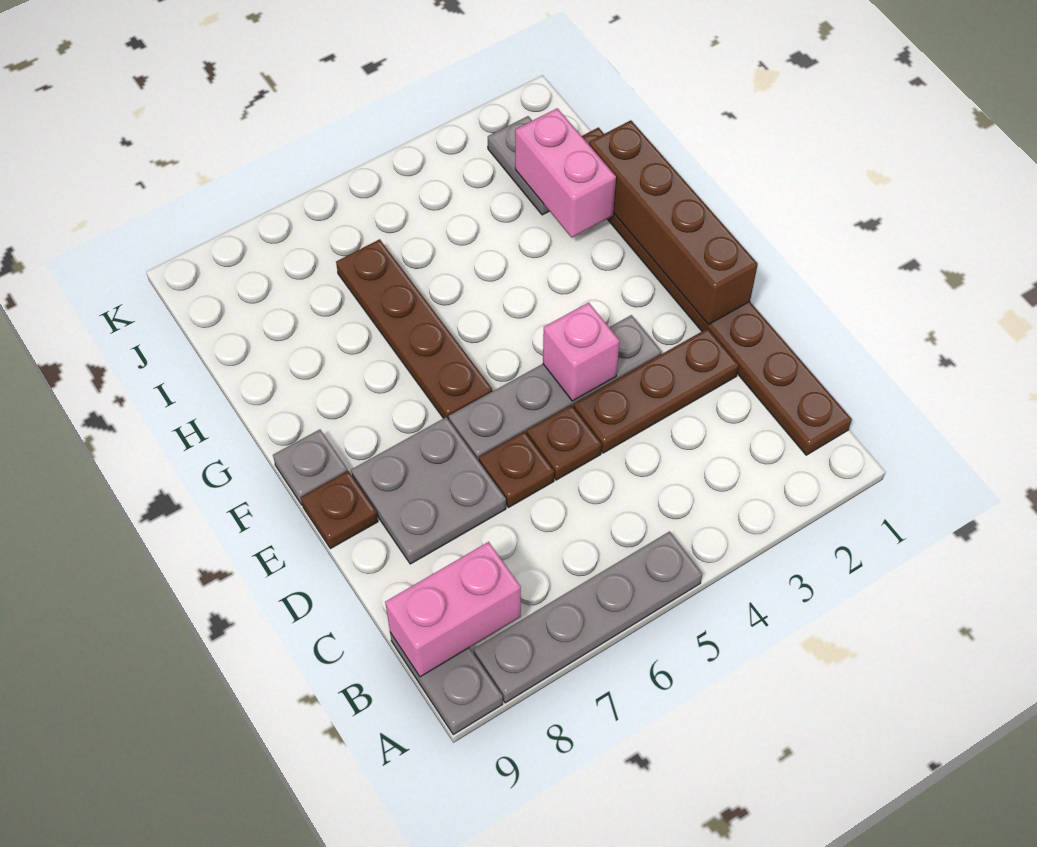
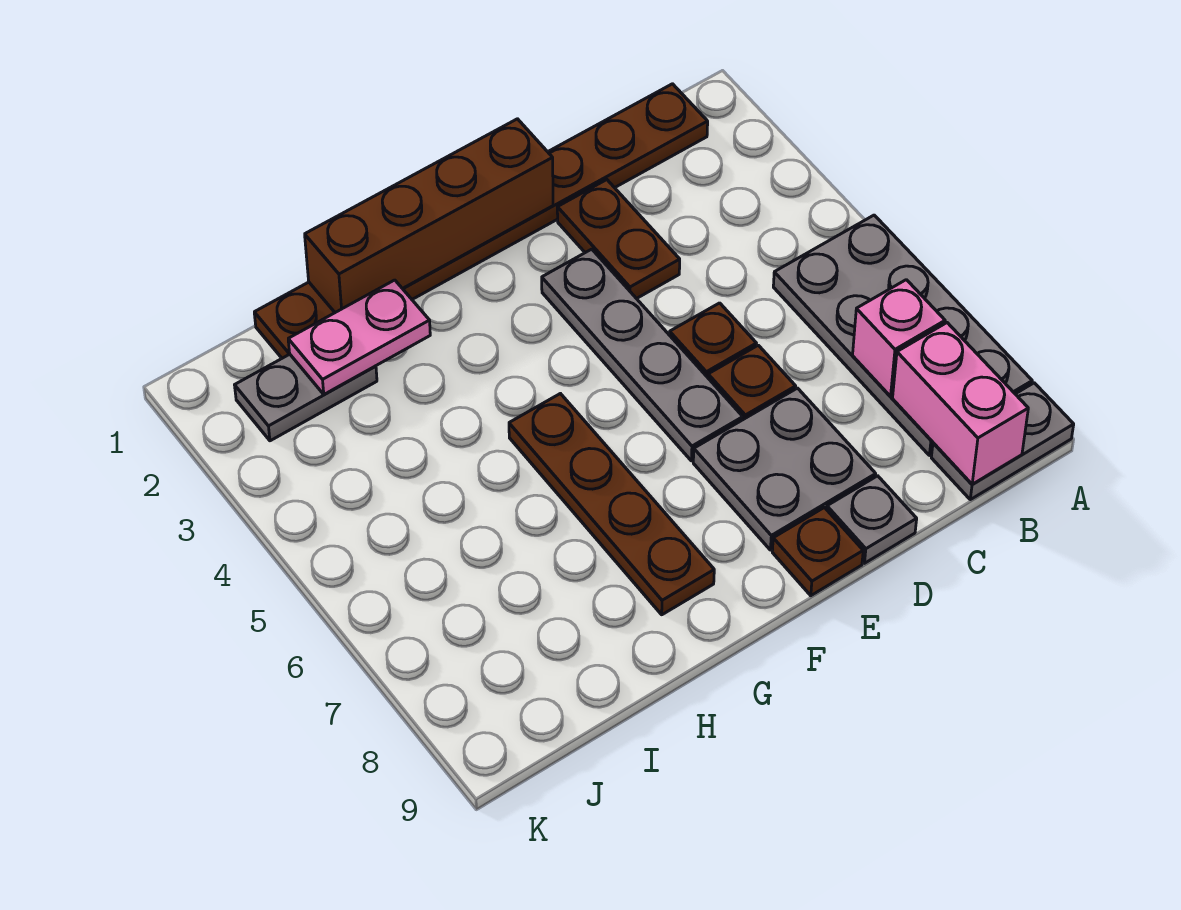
grey plate A5:A8 level 1 -> grey plate A5:B8 level 1
brown plate D2:D4 level 1 -> brown plate D2:D3 level 1
pink brick E4 level 2 -> pink brick B7 level 2
brown plate F6:I6 level 1 -> brown plate G5:G8 level 1
grey plate F9 level 1 -> grey plate D9 level 1
pink brick H2:I2 level 2 -> pink plate H2:I2 level 2

